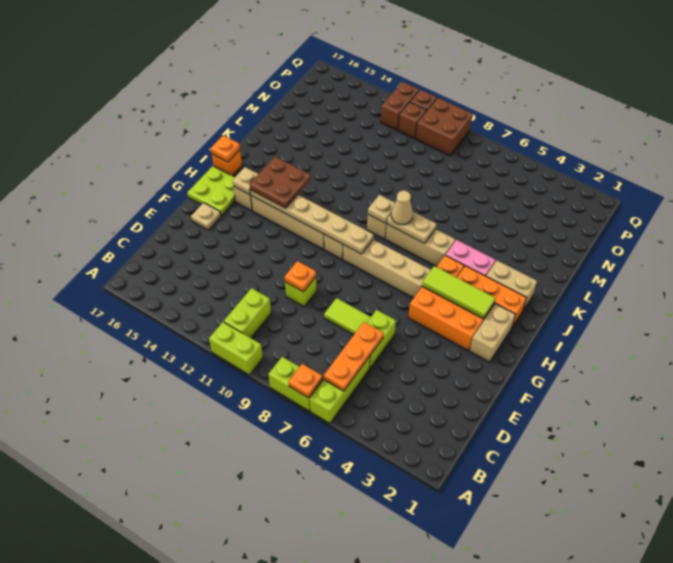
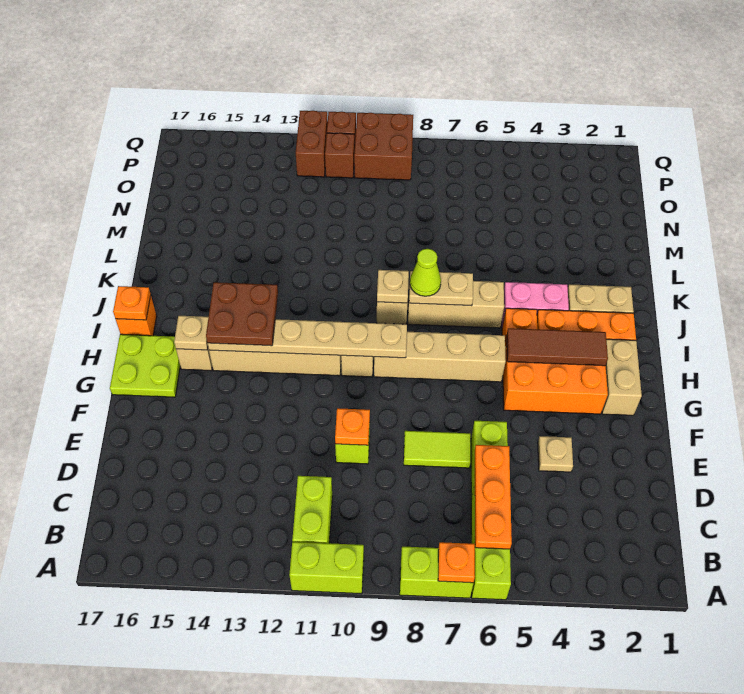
tan plate F16 level 1 -> tan plate E4 level 1
lime tile H3:H5 level 2 -> brown tile H3:H5 level 2
tan cone J8 level 3 -> lime cone J8 level 3

